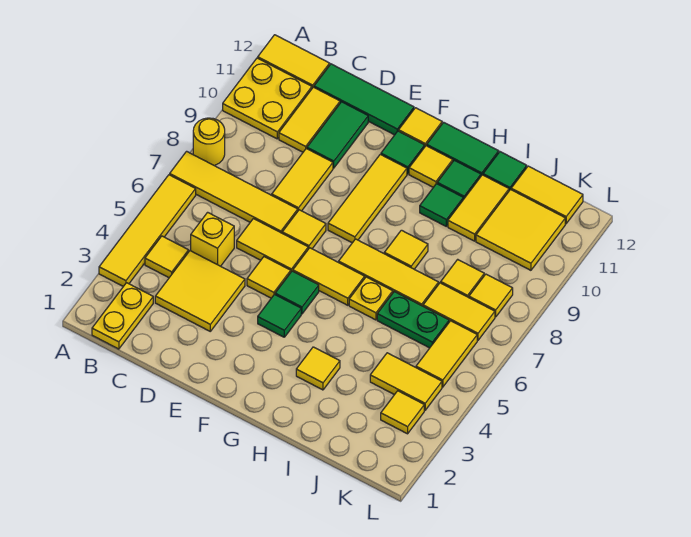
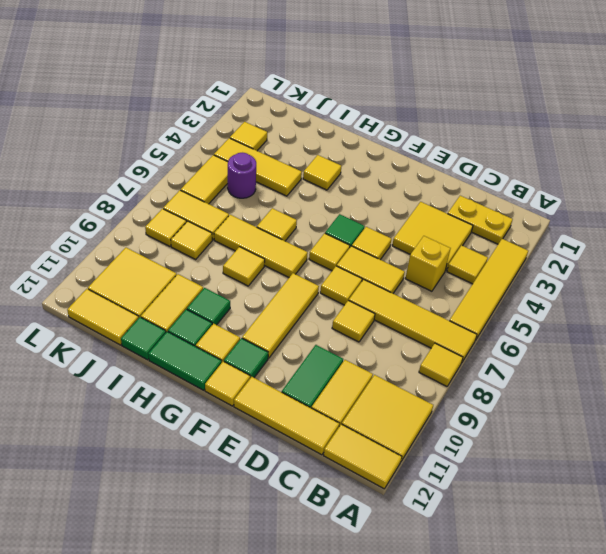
yellow round brick A8 level 1 -> yellow tile A8 level 1
yellow plate A10:B11 level 1 -> yellow tile A10:B11 level 1
yellow plate B1:B2 level 1 -> yellow plate B2:C2 level 1
green tile C12:E12 level 1 -> yellow tile C12:E12 level 1
yellow tile D8:D9 level 1 -> yellow tile D8 level 1
green tile F4 level 1 -> none
yellow tile F6:G6 level 1 -> yellow tile F6 level 1
yellow plate H6 level 1 -> yellow tile H6 level 1
green plate I6:J6 level 1 -> none
yellow tile J4:K4 level 1 -> yellow tile I4:K4 level 1
none -> purple round brick J5 level 1

